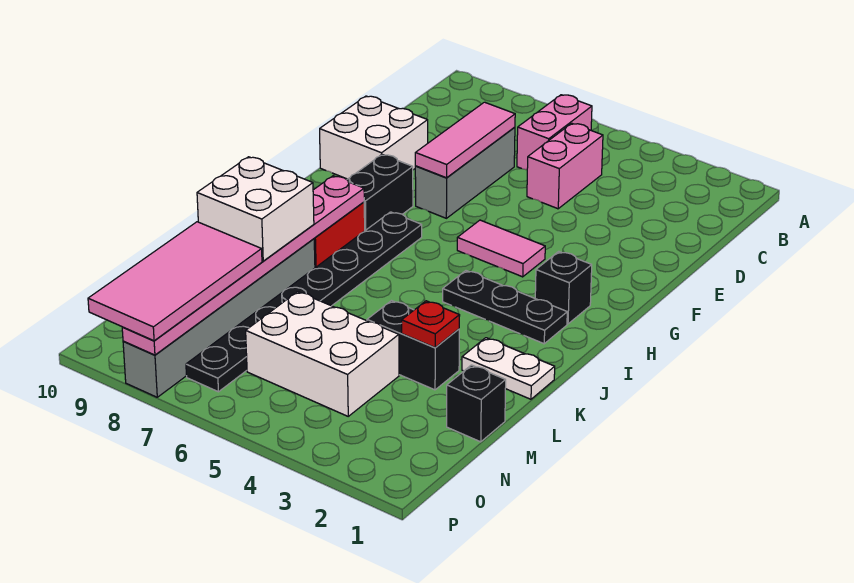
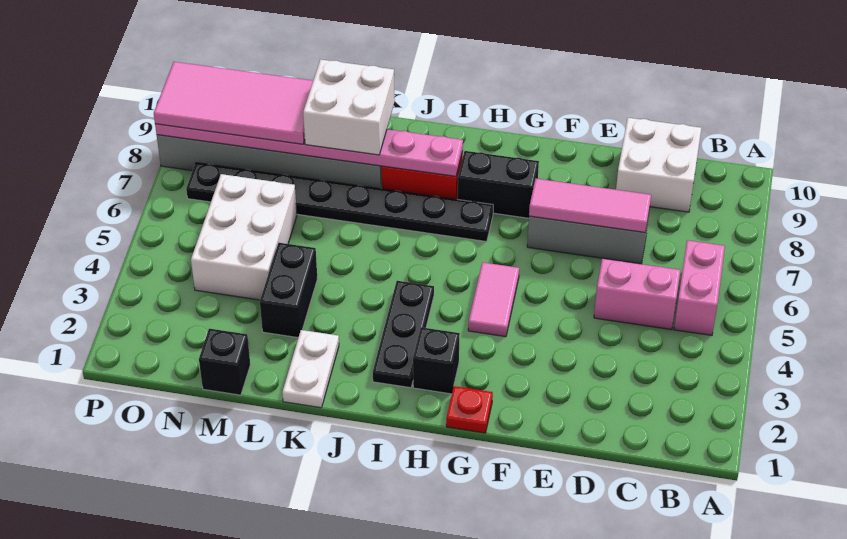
pink brick B6:C6 level 1 -> pink brick B5:B6 level 1
white brick E9:F10 level 1 -> white brick C9:D10 level 1
red plate L3 level 2 -> red plate G1 level 1

